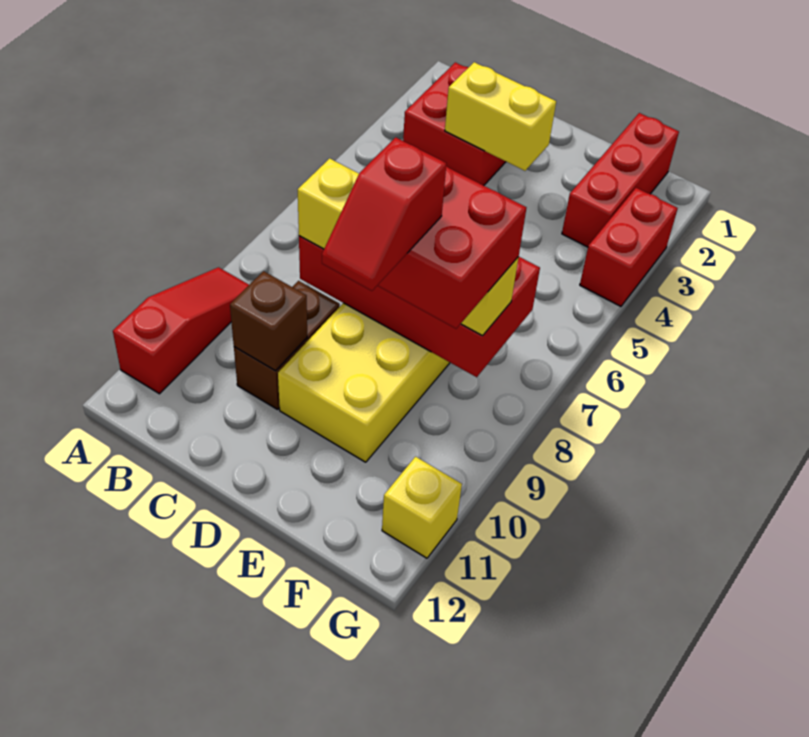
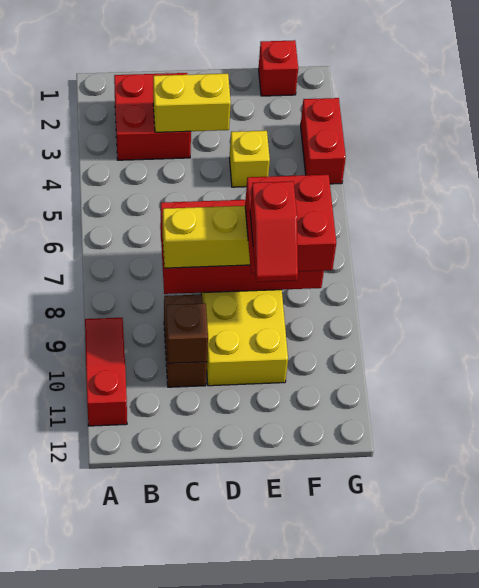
red brick F1:F3 level 1 -> red brick F1 level 1
yellow brick G11 level 1 -> yellow brick E4 level 1

